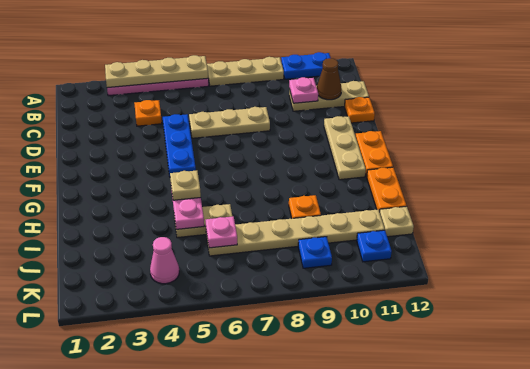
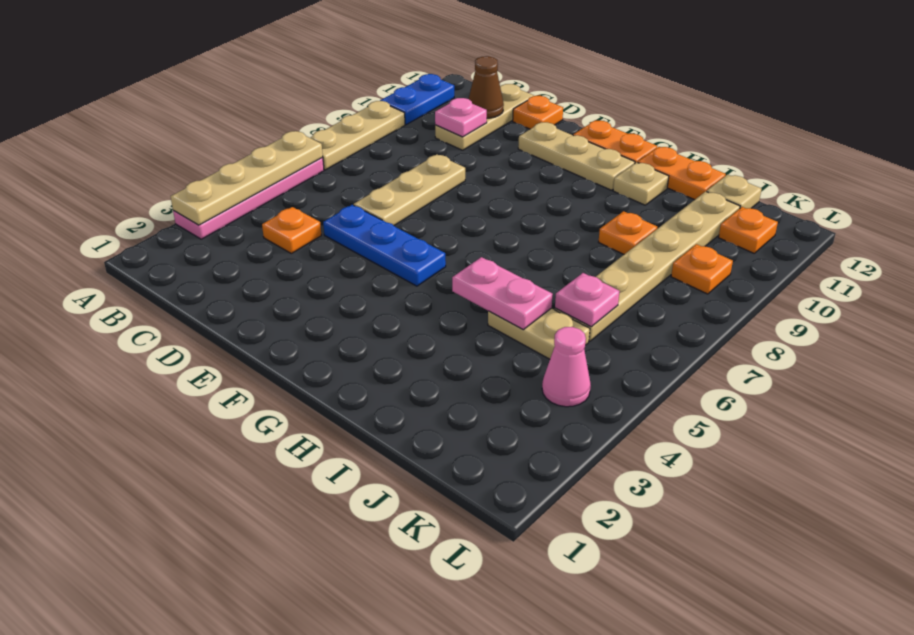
tan plate H5 level 3 -> tan plate H11 level 1
tan plate I5:I6 level 1 -> tan plate I5:J5 level 1
blue plate K9 level 1 -> orange plate K9 level 1
blue plate K11 level 1 -> orange plate K11 level 1

